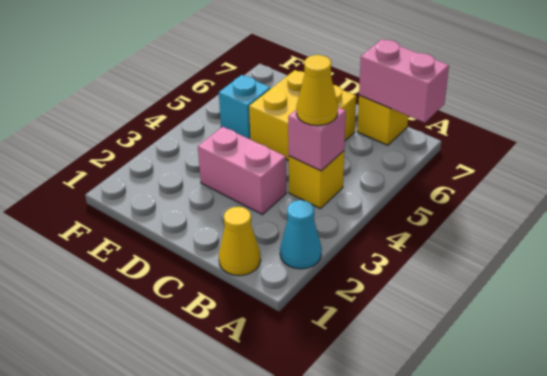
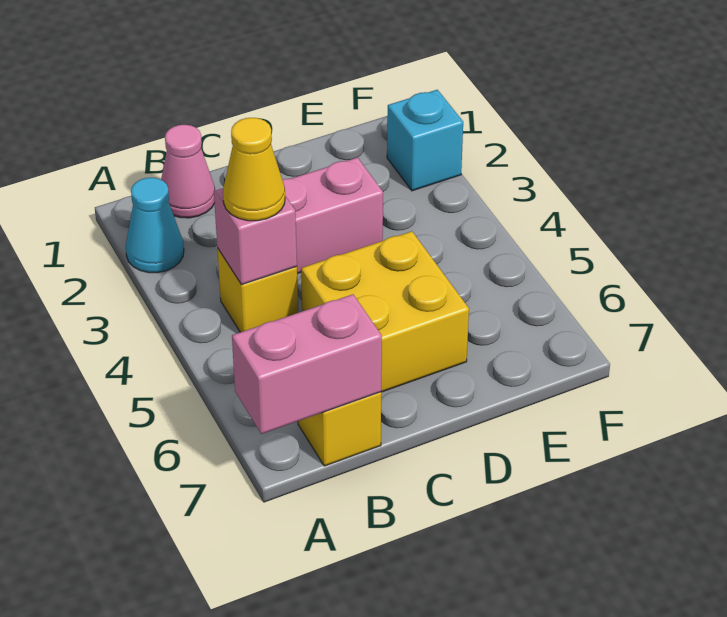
yellow cone B1 level 1 -> pink cone B1 level 1
cyan brick E5 level 1 -> cyan brick F2 level 1

